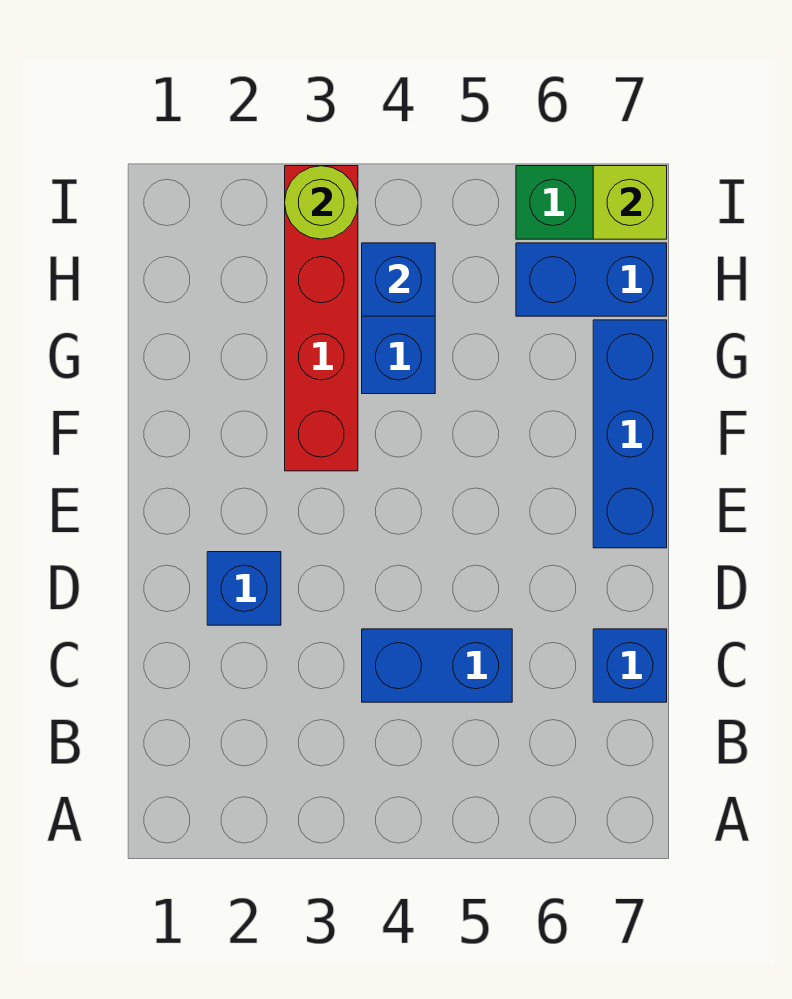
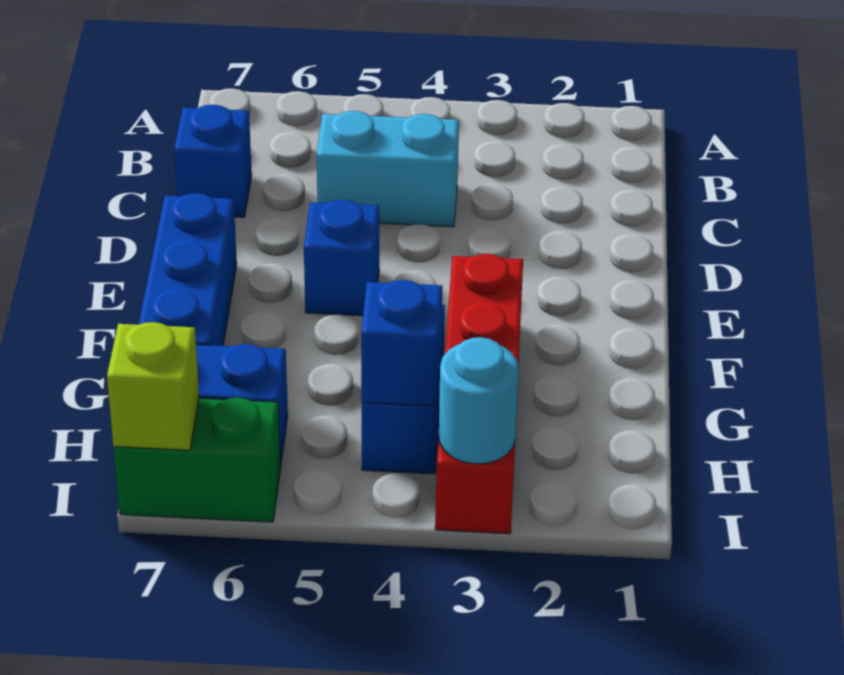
blue brick C4:C5 level 1 -> cyan brick C4:C5 level 1
blue brick D2 level 1 -> blue brick E5 level 1
lime round brick I3 level 2 -> cyan round brick I3 level 2

